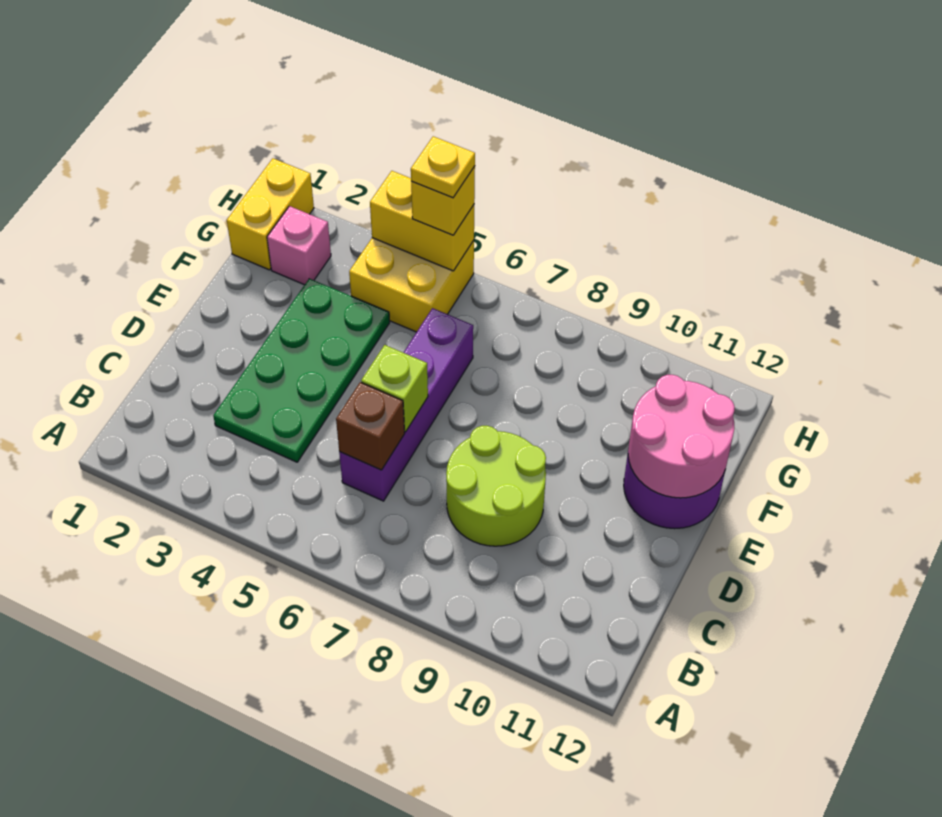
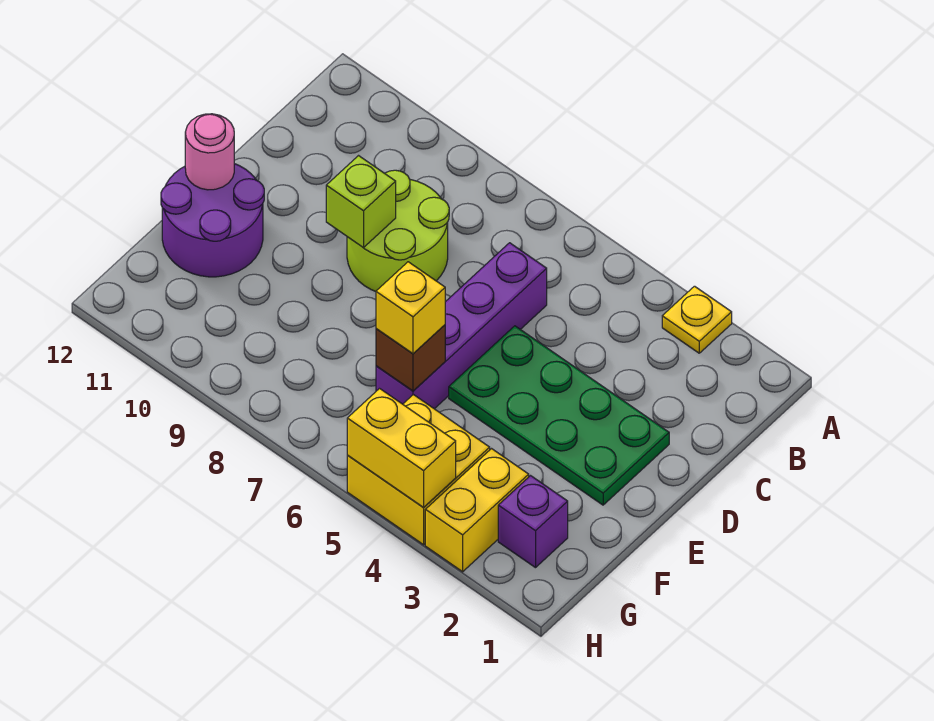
green plate C3:F4 level 1 -> green plate D2:E5 level 1
brown brick C6 level 2 -> brown brick F6 level 2
lime brick D6 level 2 -> lime brick D9 level 2
pink round brick E11:F12 level 2 -> pink round brick E12 level 2
yellow brick G1:H1 level 1 -> yellow brick G3:H3 level 1
pink brick G2 level 1 -> purple brick G2 level 1
yellow brick H5 level 3 -> yellow brick F6 level 3
yellow plate H5 level 4 -> yellow plate A3 level 1

